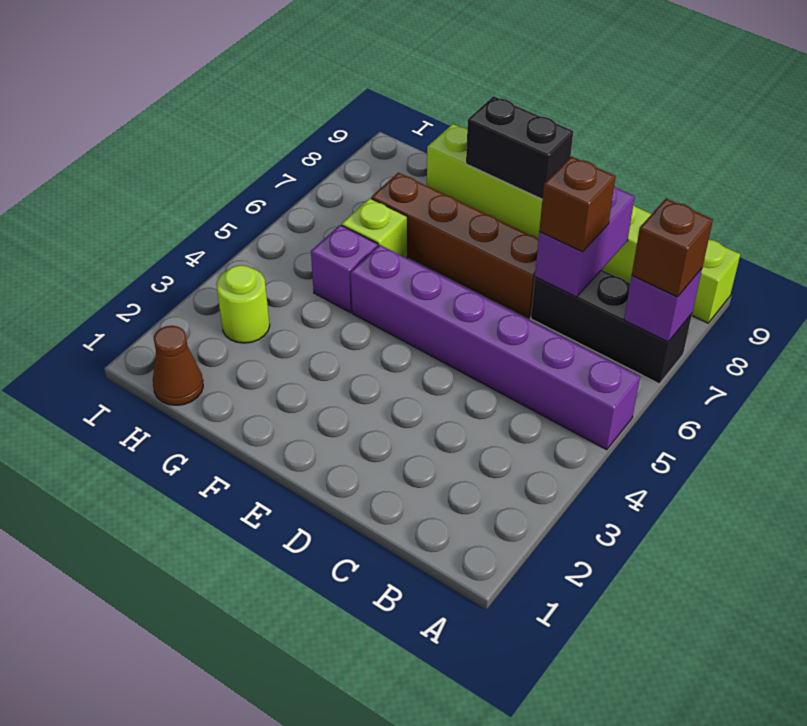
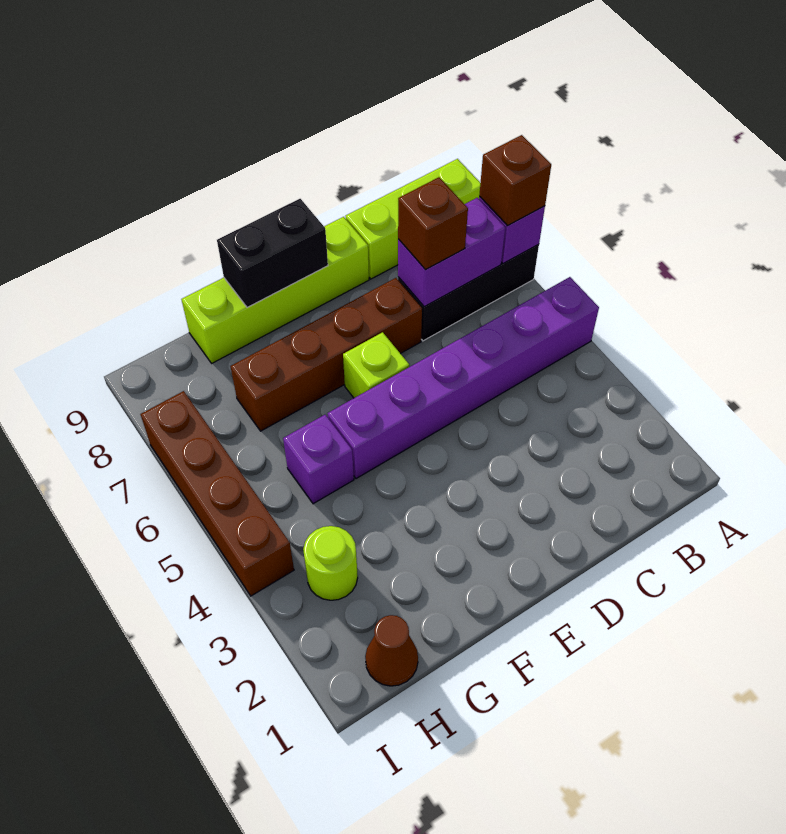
purple brick C7:C8 level 2 -> purple brick B7:C7 level 2
lime brick G6 level 1 -> lime brick E6 level 1
none -> brown brick I4:I7 level 1

